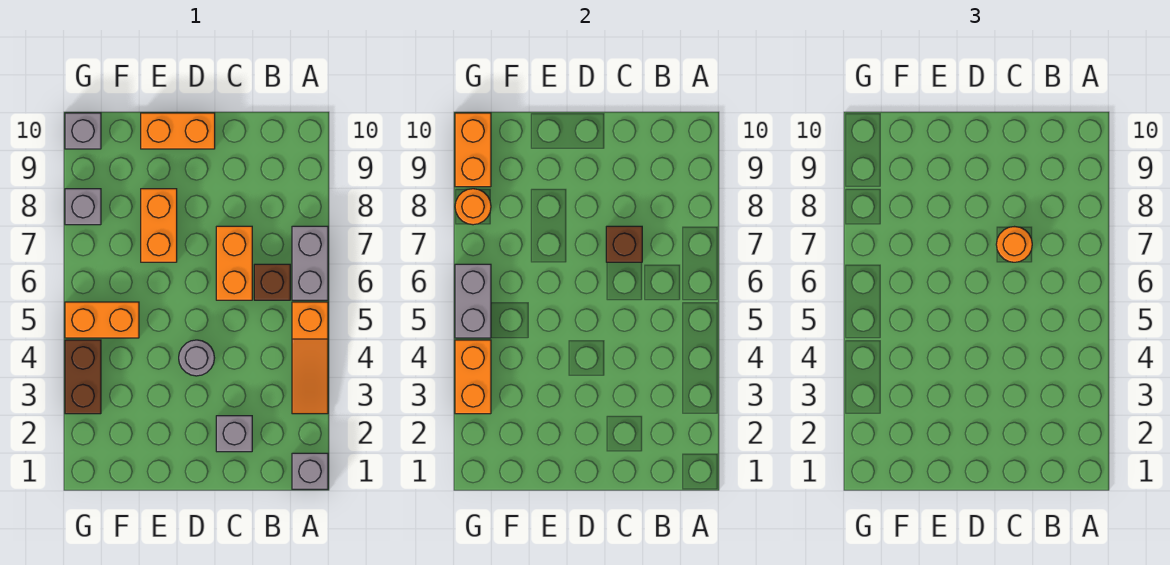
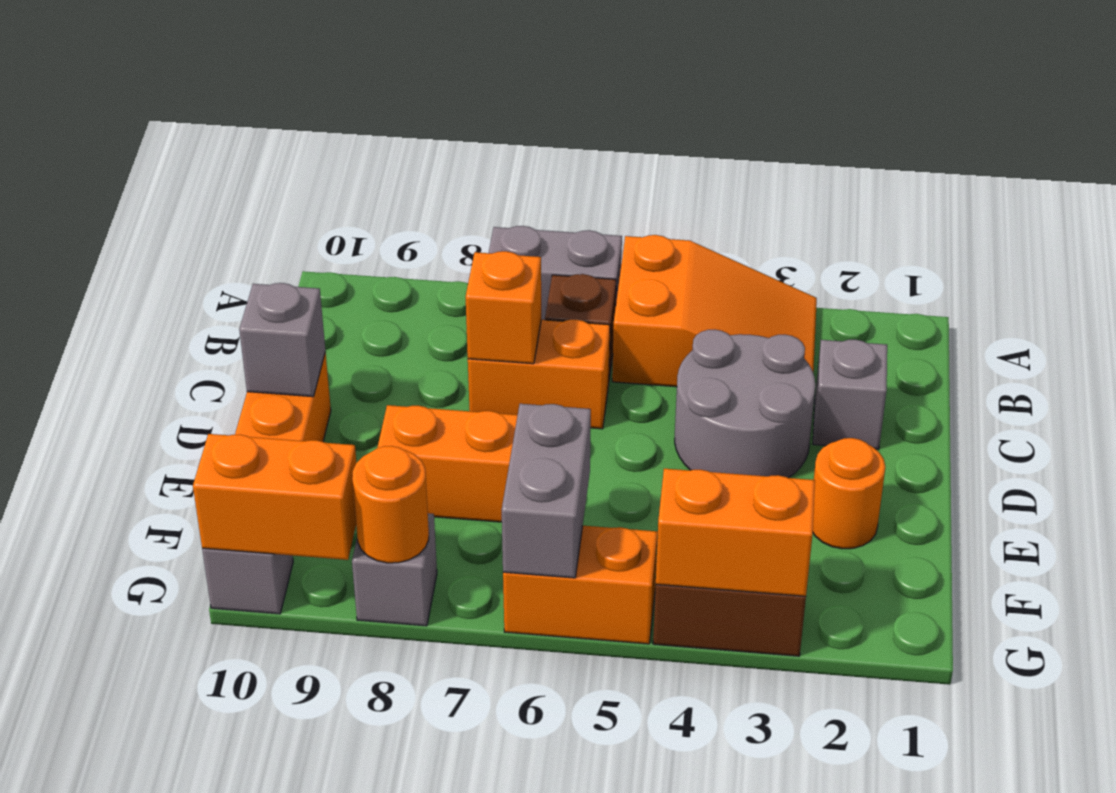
grey brick A1 level 1 -> grey brick D10 level 2
orange slope A3:A5 level 1 top 5 -> orange slope A3:B5 level 1 top 5
brown brick C7 level 2 -> orange brick C7 level 2
orange round brick C7 level 3 -> orange round brick E2 level 1
grey round brick D4 level 1 -> grey round brick C3:D4 level 1
orange brick F5:G5 level 1 -> orange brick G5:G6 level 1
grey brick G5:G6 level 2 -> grey brick F6:G6 level 2

